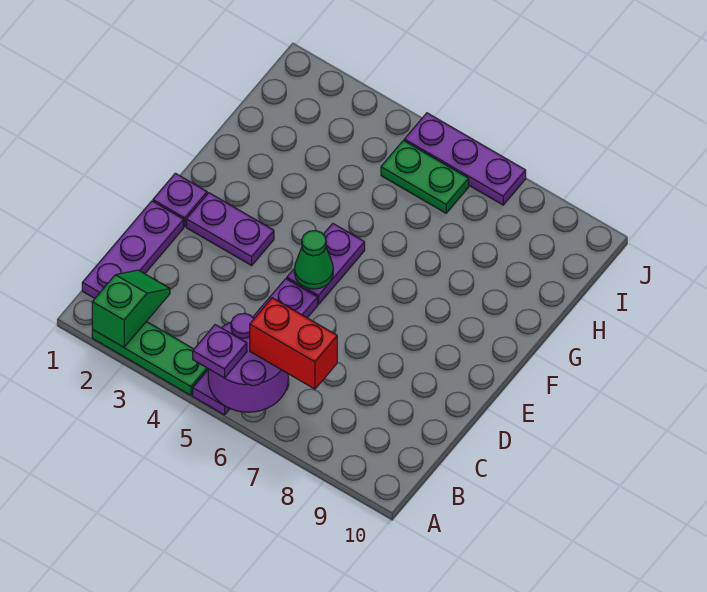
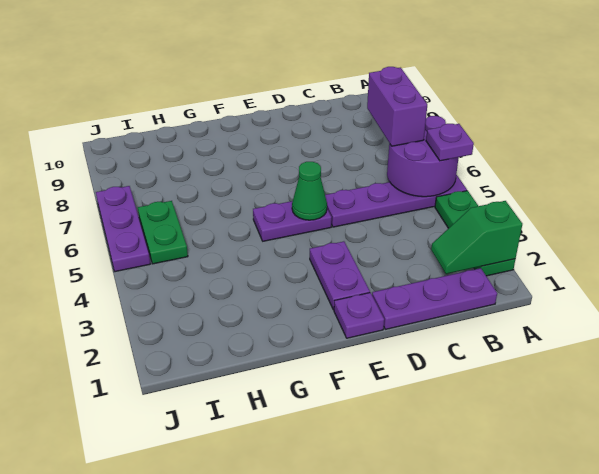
red brick B6:B7 level 3 -> purple brick B6:B7 level 3

